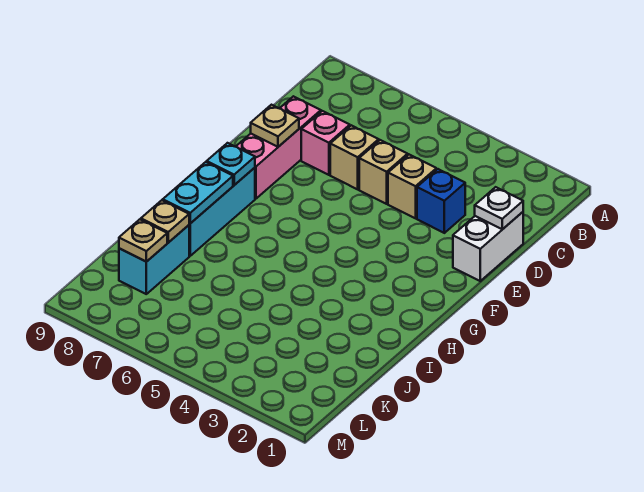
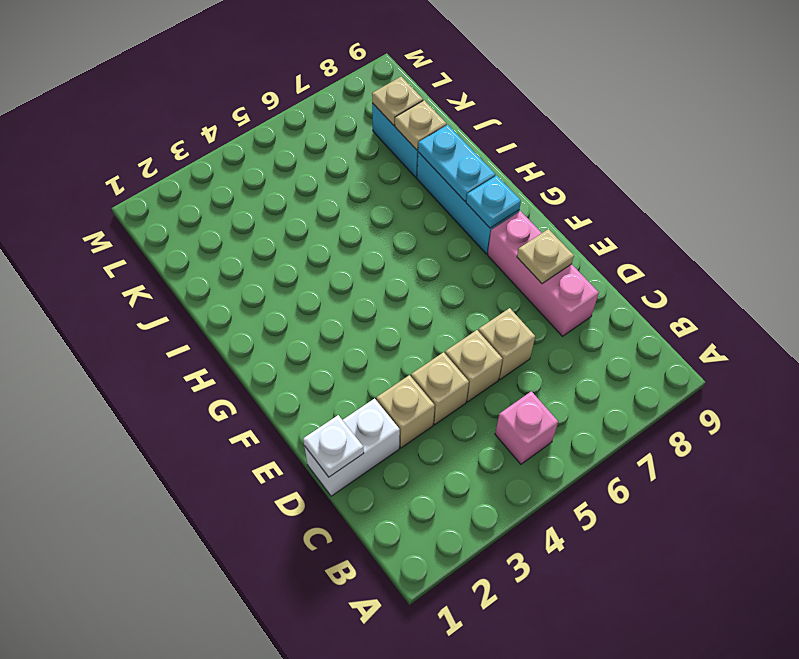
white brick D1:E1 level 1 -> white brick D1:D2 level 1
blue brick D3 level 1 -> tan brick D3 level 1
pink brick D7 level 1 -> pink brick B5 level 1

